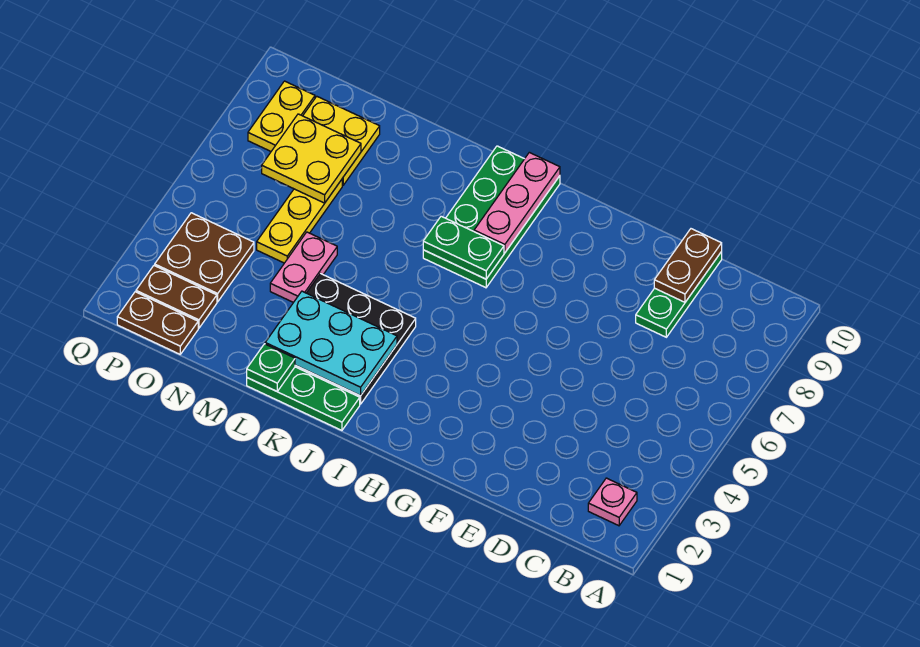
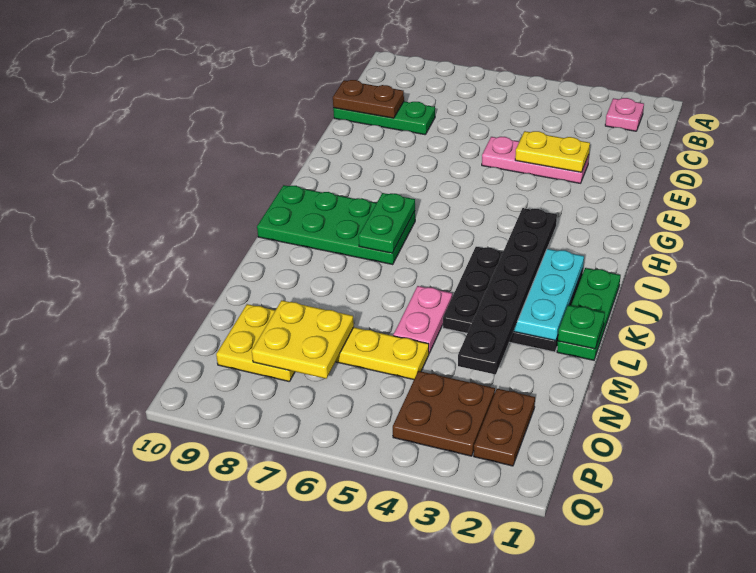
none -> black plate I3:N3 level 3
pink plate I8:I10 level 2 -> pink plate E3:E5 level 1
pink plate M4:M5 level 1 -> pink plate L5:M5 level 1
brown plate O1:P1 level 1 -> none
yellow plate P8:P9 level 1 -> yellow plate E3:E4 level 2

